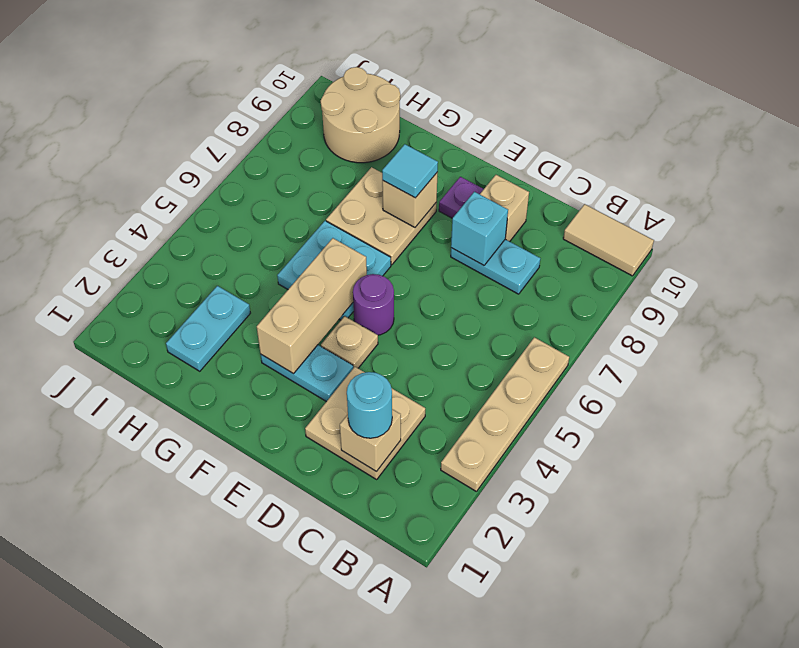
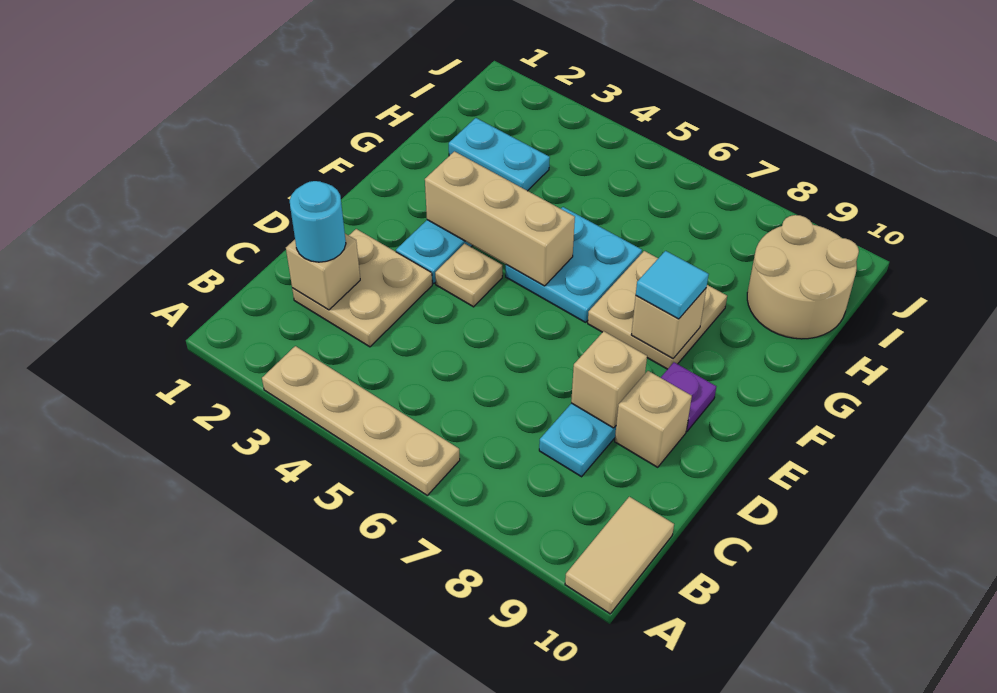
cyan brick D8 level 2 -> tan brick D8 level 2
purple round brick E5 level 1 -> none

